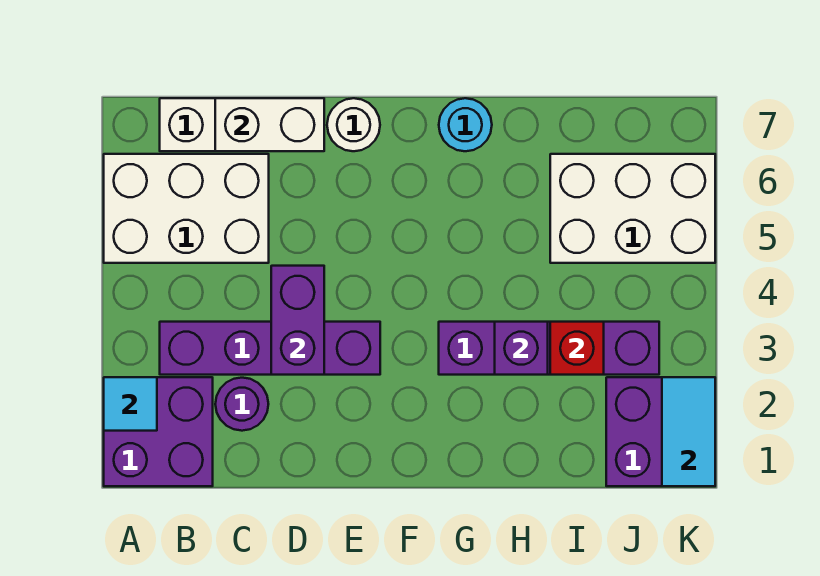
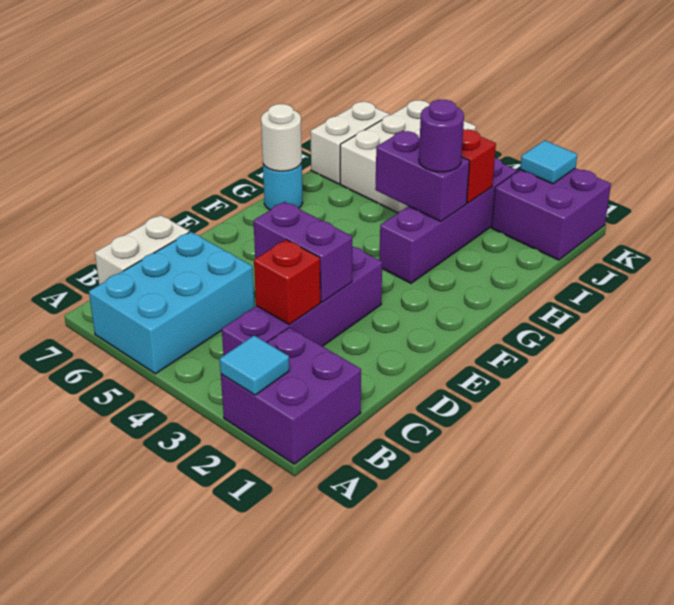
white brick A5:C6 level 1 -> cyan brick A5:C6 level 1
purple round brick C2 level 1 -> purple round brick H3 level 3
none -> red brick C3 level 2
white brick C7:D7 level 2 -> white brick I7:J7 level 1
white round brick E7 level 1 -> white round brick G7 level 2
purple brick H3 level 2 -> purple brick H3:H4 level 2
cyan tile K1:K2 level 2 -> cyan tile K2 level 2

